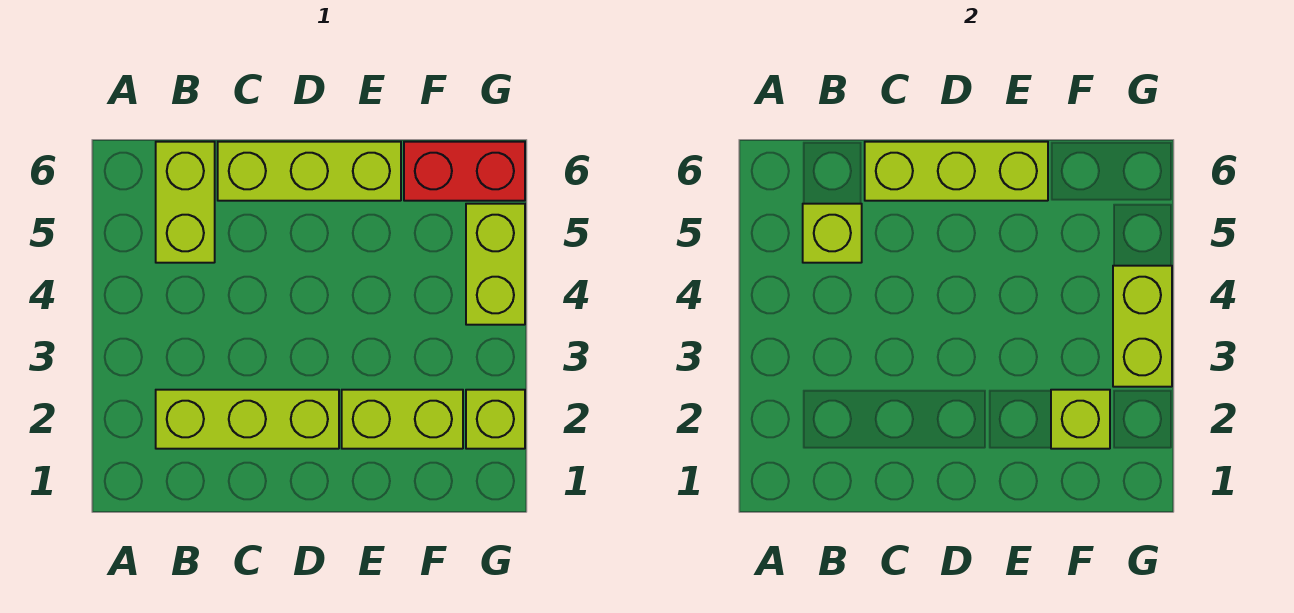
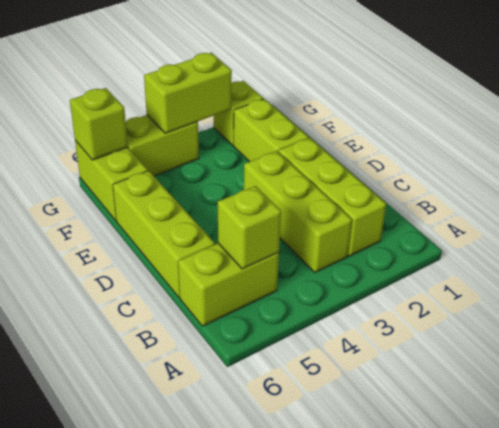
lime brick C6:E6 level 2 -> lime brick B3:D3 level 1
lime brick F2 level 2 -> lime brick G6 level 2
red brick F6:G6 level 1 -> lime brick F6:G6 level 1

